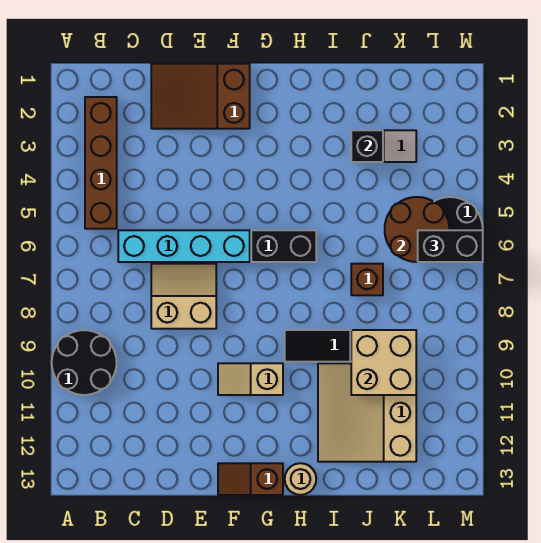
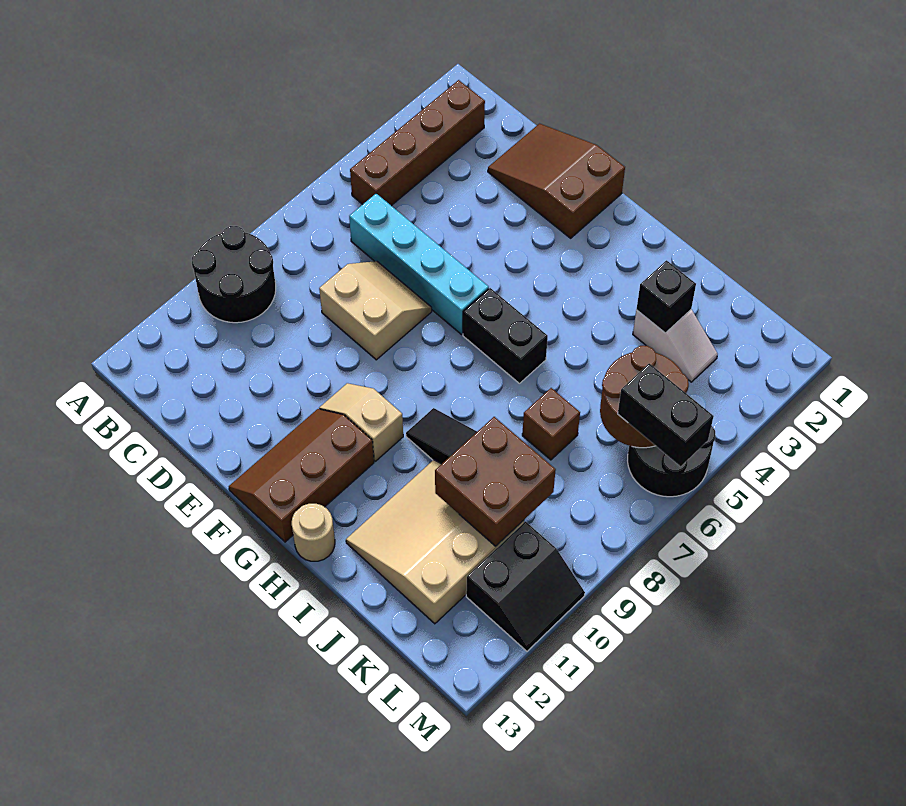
brown slope F13:G13 level 1 top G -> brown slope F11:G13 level 1 top G
tan brick J9:K10 level 2 -> brown brick J9:K10 level 2
none -> black slope L10:M11 level 1 top L

